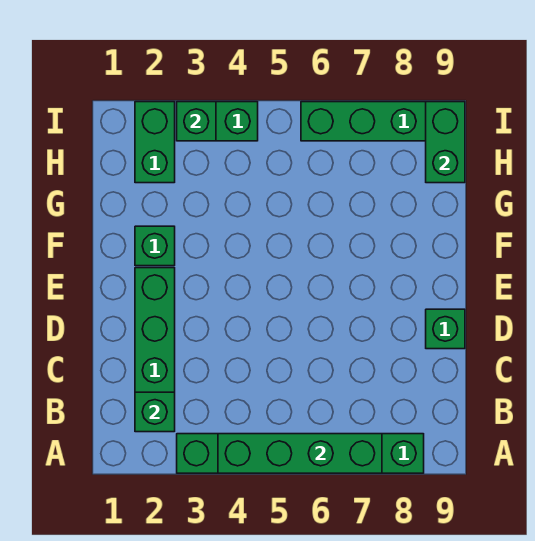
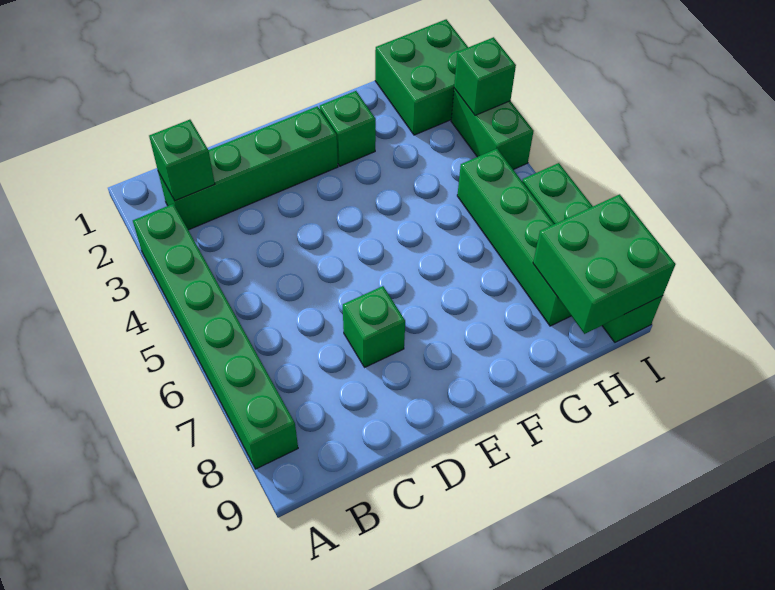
green brick A4:A7 level 2 -> green brick H5:H8 level 1
green brick D9 level 1 -> green brick D7 level 1
green brick H2:I2 level 1 -> green brick H1:I2 level 1
green brick H9:I9 level 2 -> green brick H8:I9 level 2

